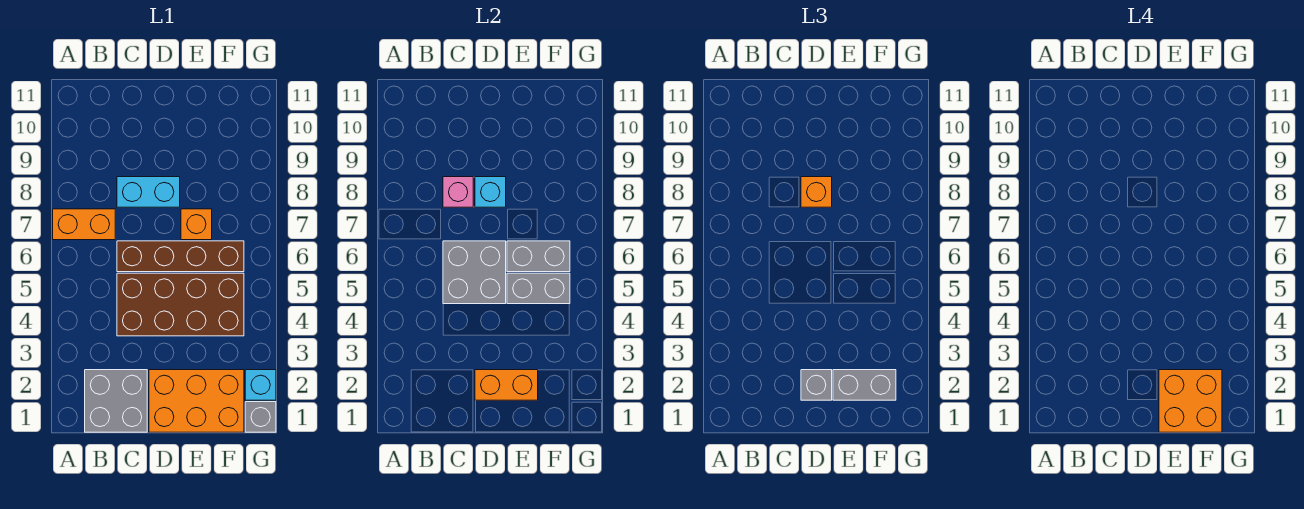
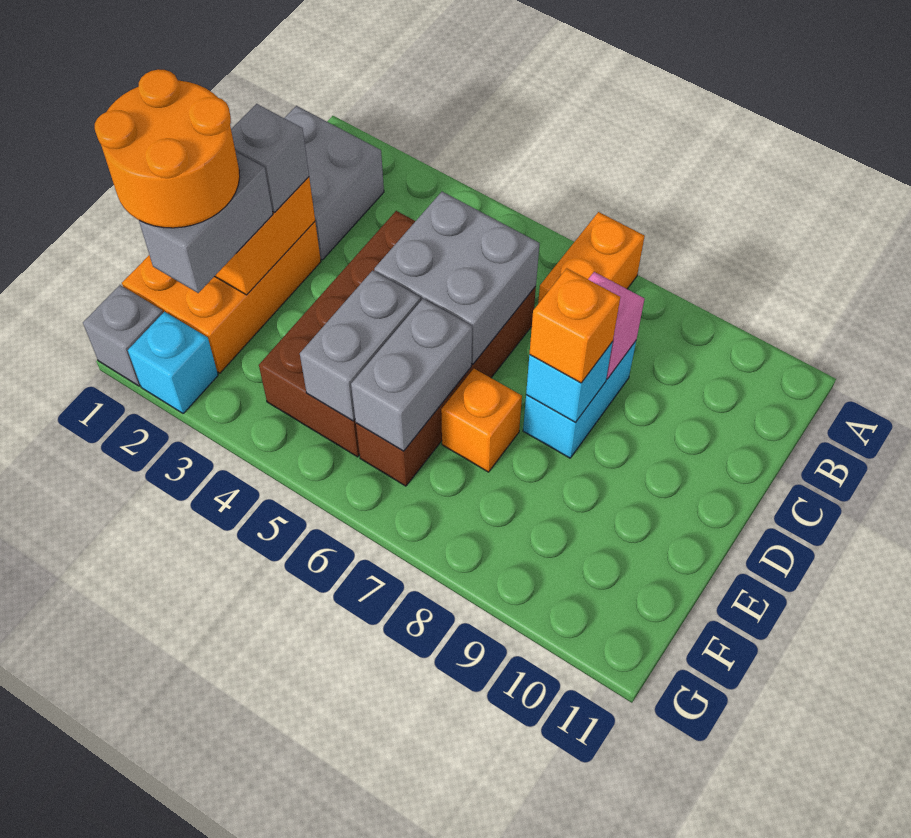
orange brick E1:F2 level 4 -> orange round brick E1:F2 level 4

